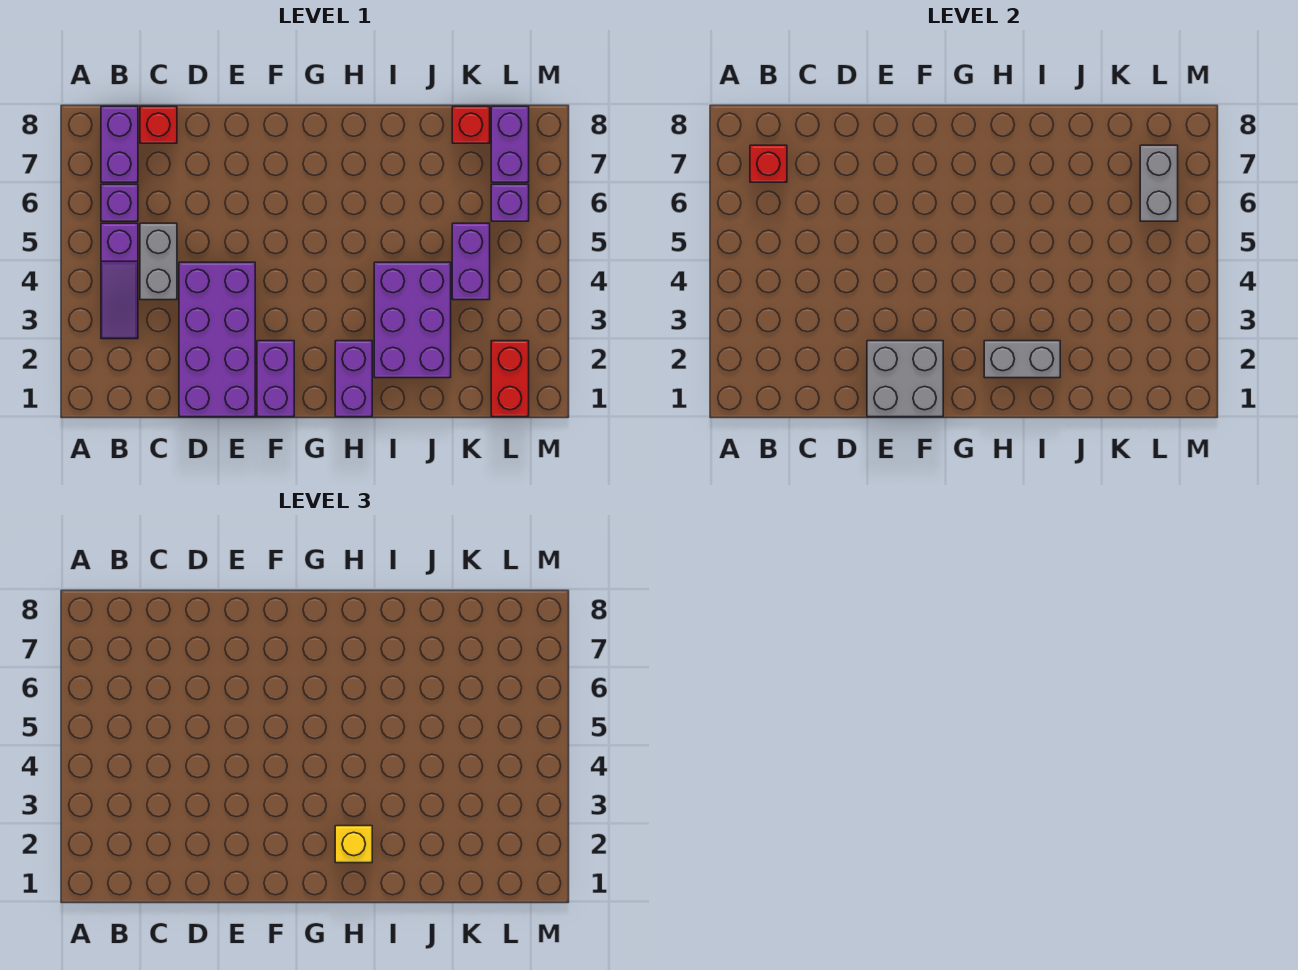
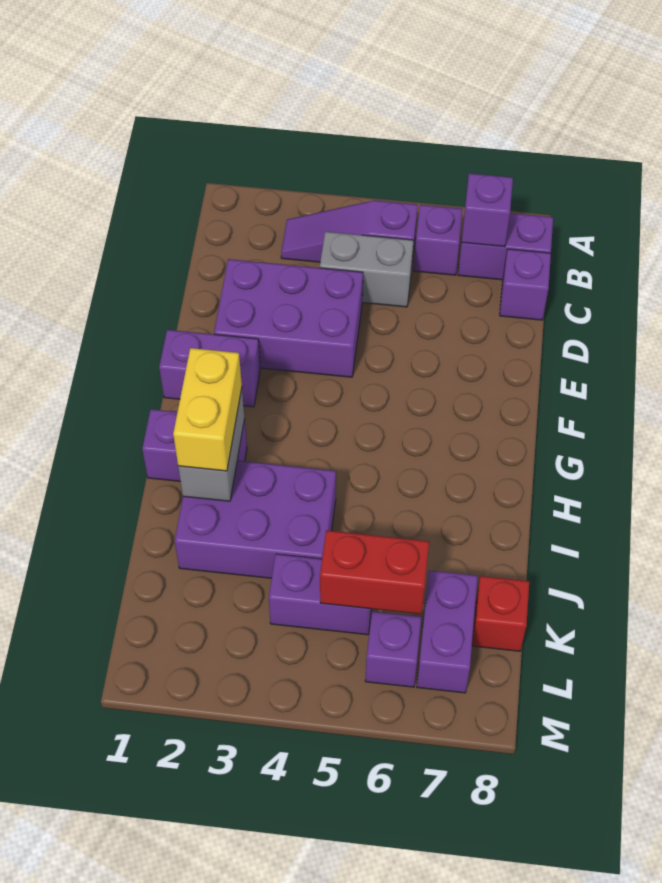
red brick B7 level 2 -> purple brick B7 level 2
red brick C8 level 1 -> purple brick C8 level 1
purple brick D1:E4 level 1 -> purple brick D2:E4 level 1
grey brick E1:F2 level 2 -> none
yellow brick H2 level 3 -> yellow brick H2:I2 level 3
red brick L1:L2 level 1 -> red brick K5:K6 level 2
grey brick L6:L7 level 2 -> none
purple brick L7:L8 level 1 -> purple brick K7:L7 level 1

